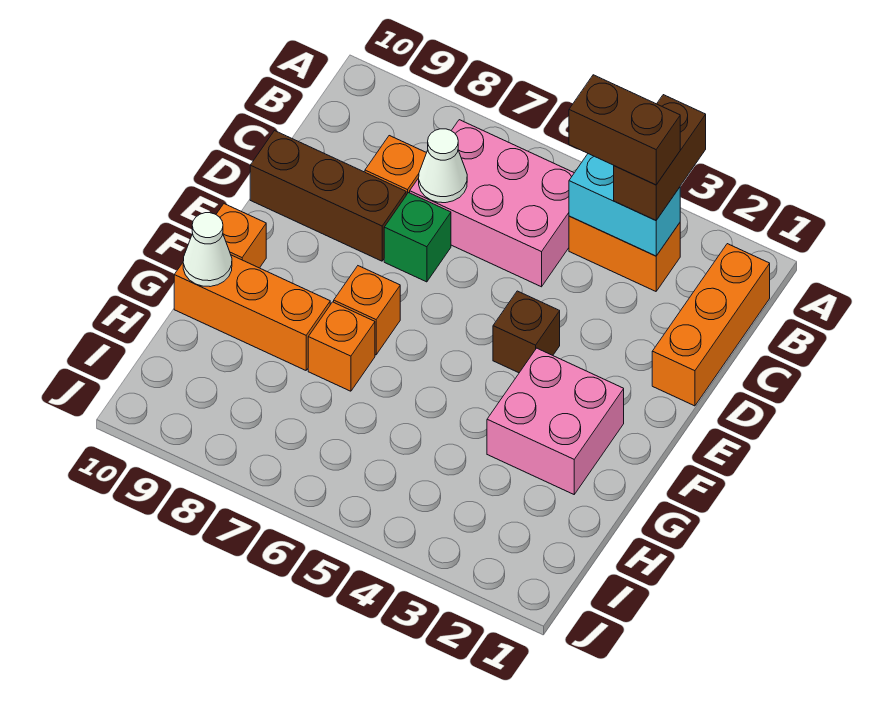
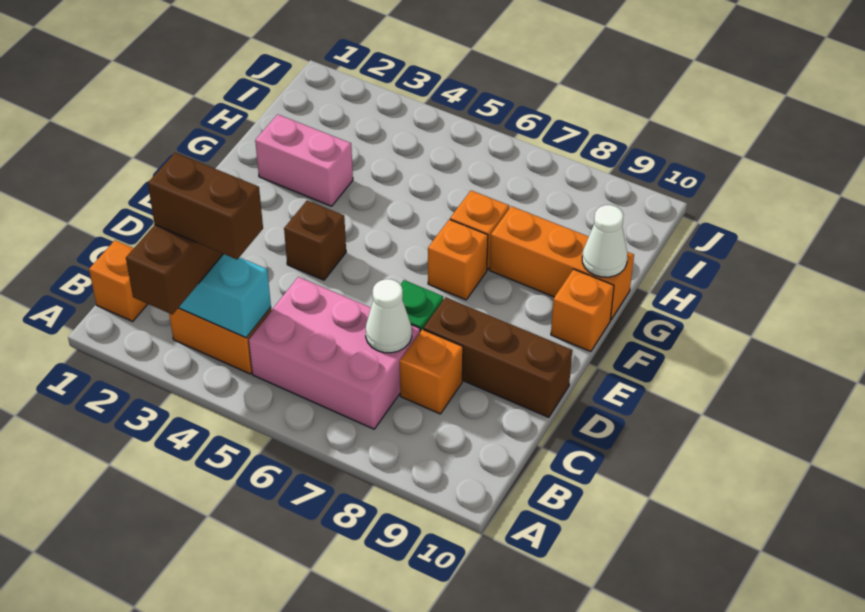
orange brick B1:D1 level 1 -> orange brick B1 level 1
pink brick F2:G3 level 1 -> pink brick G2:G3 level 1

